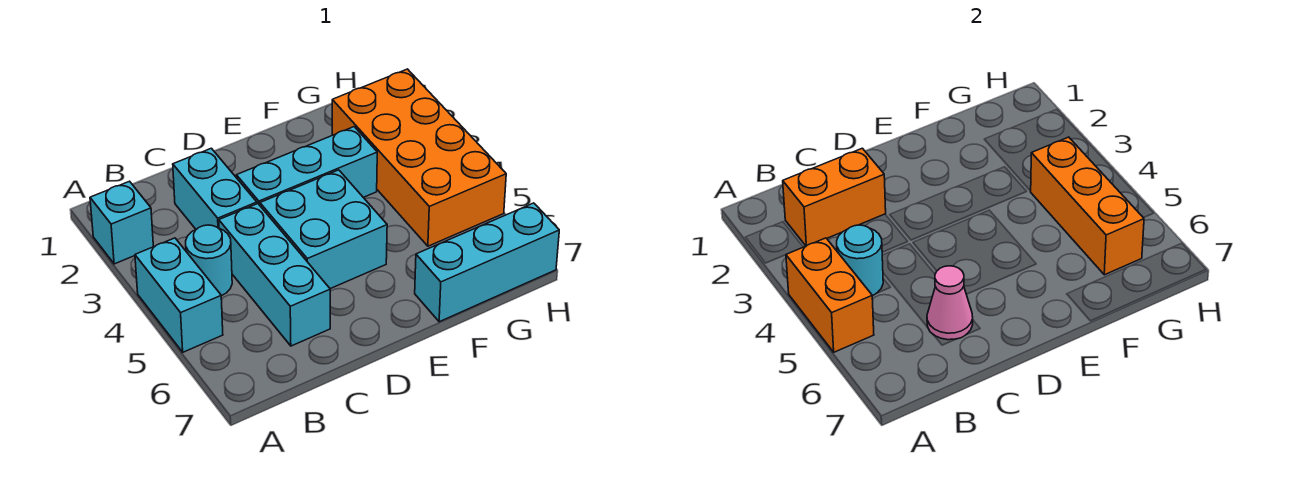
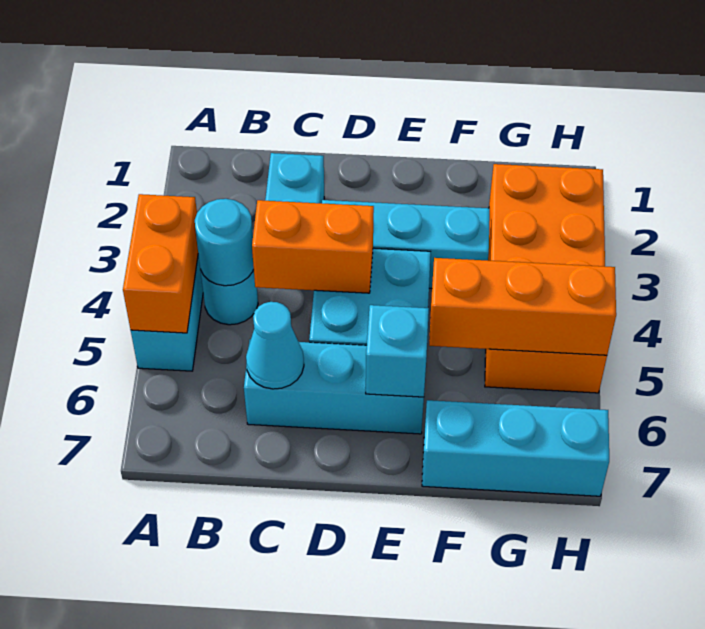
cyan brick A2 level 1 -> cyan brick E6 level 2
orange brick B2:C2 level 2 -> orange brick C4:D4 level 2
cyan brick C4:C6 level 1 -> cyan brick C6:E6 level 1
pink cone C6 level 2 -> cyan cone C6 level 2
orange brick G4:G6 level 2 -> orange brick F5:H5 level 2

